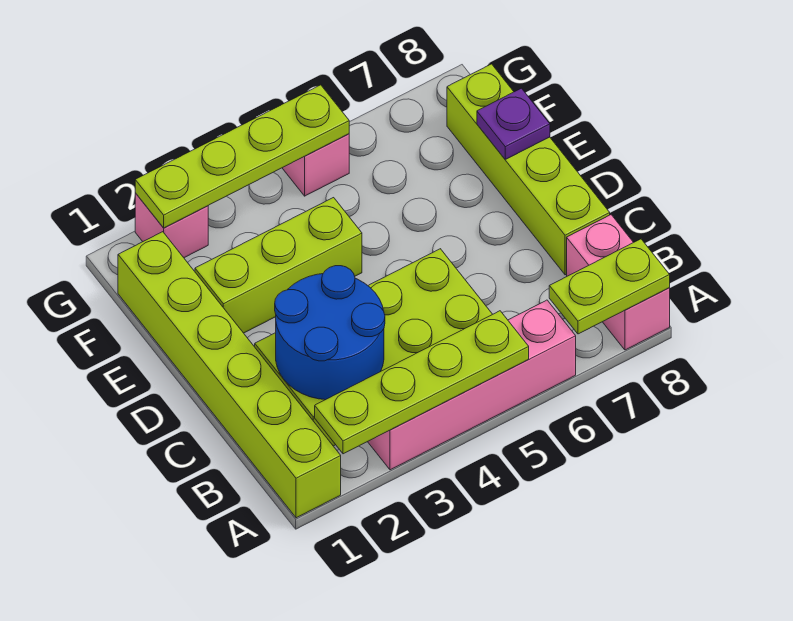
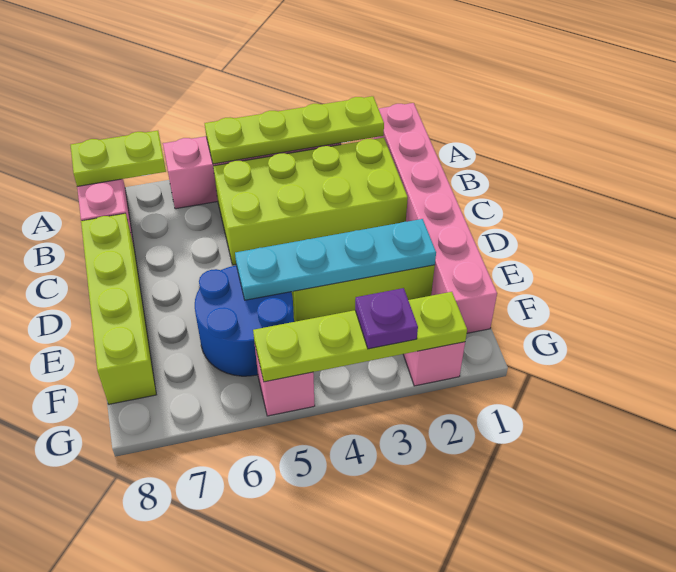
lime brick A1:F1 level 1 -> pink brick A1:F1 level 1
blue round brick B2:C3 level 2 -> blue round brick E5:F6 level 1
none -> cyan plate E2:E5 level 2
purple plate E8 level 2 -> purple plate G3 level 3

